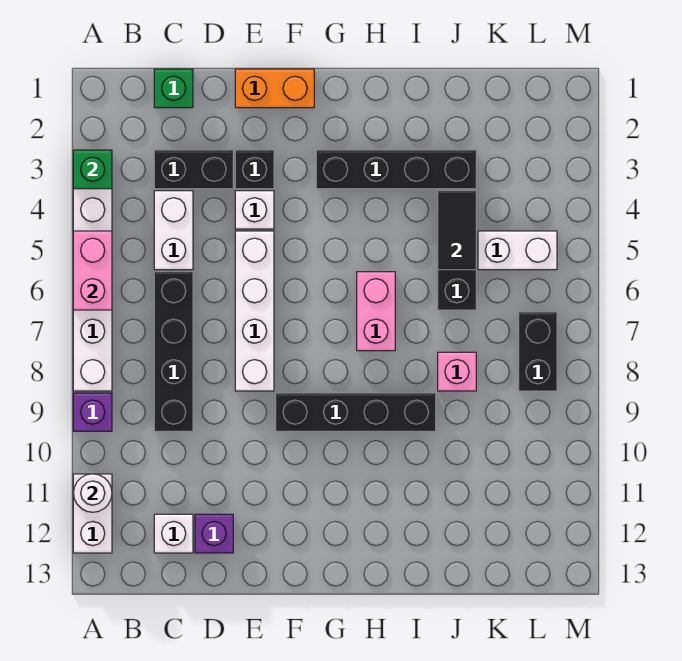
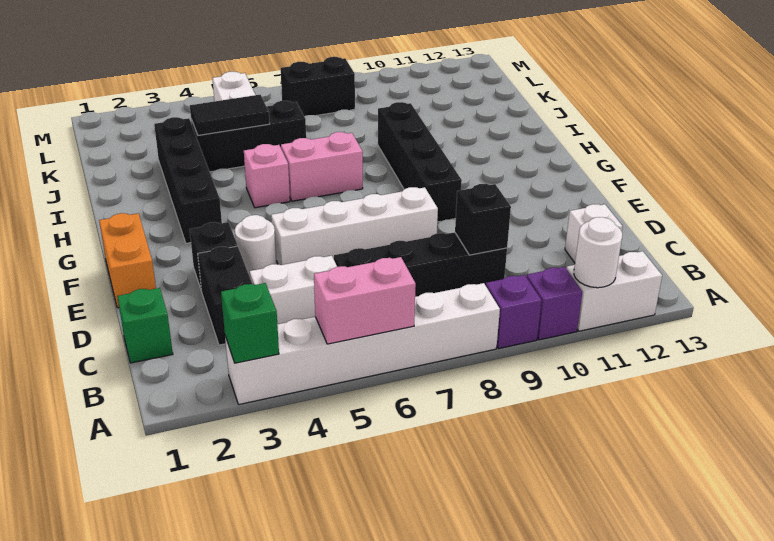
none -> black brick C9 level 2
purple brick D12 level 1 -> purple brick A10 level 1
white brick E4 level 1 -> white round brick E4 level 1
pink brick J8 level 1 -> pink brick H5 level 1

